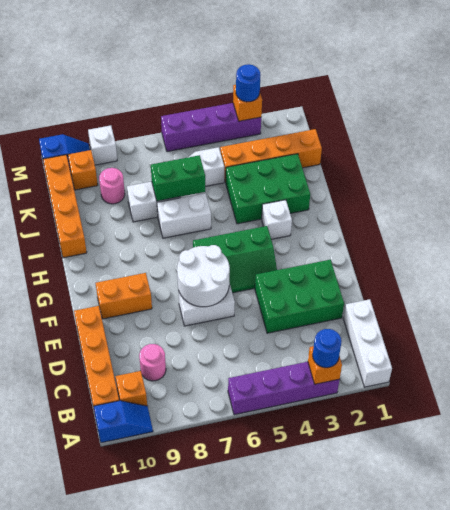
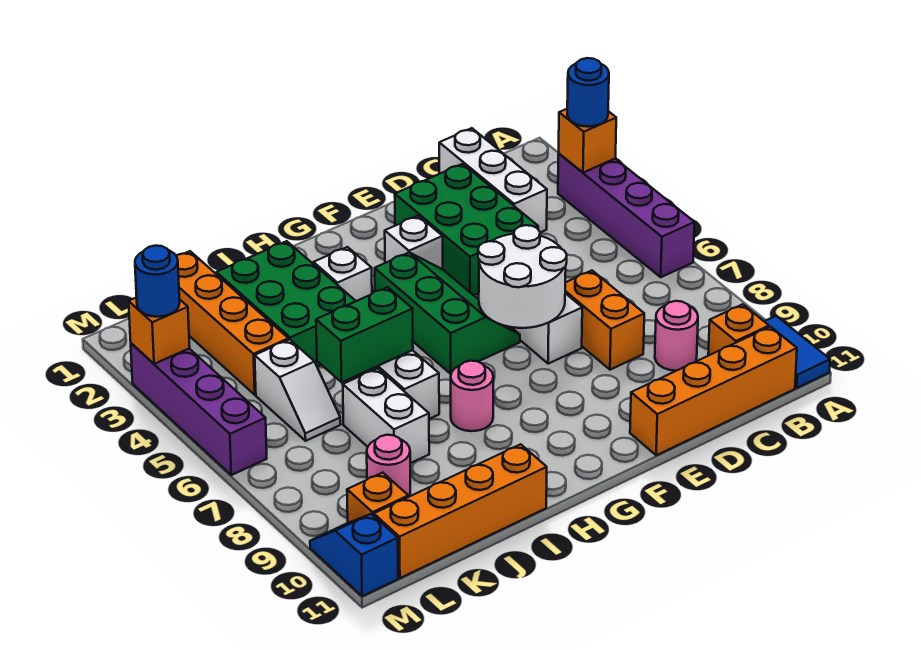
white brick A1:C1 level 1 -> white brick C1:C3 level 1
blue slope A10:A11 level 1 top 11 -> blue tile A10:A11 level 1
orange brick F9:F10 level 1 -> orange brick D7:D8 level 1
none -> pink round brick H8 level 1
green brick J6:J7 level 2 -> green brick I6:J6 level 2
white brick M9 level 1 -> white brick F3 level 1

